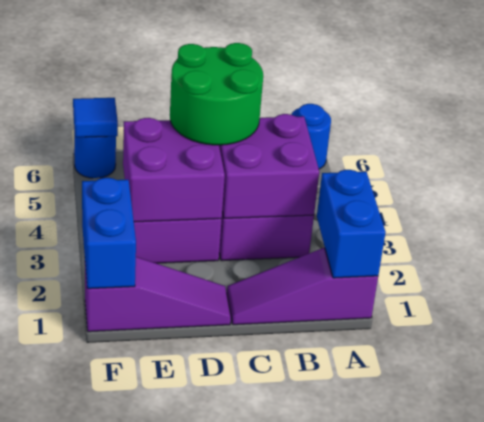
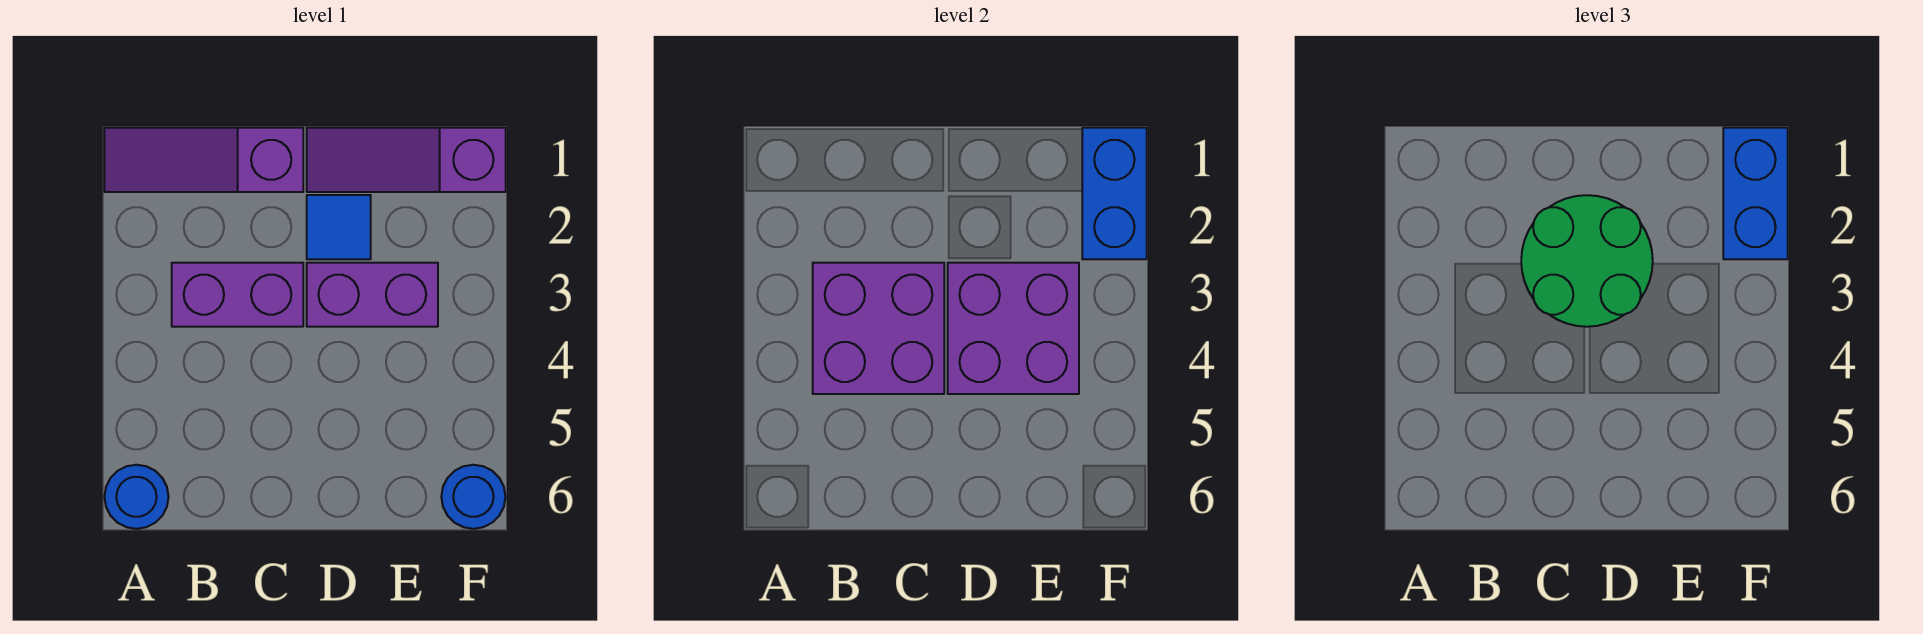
purple slope A1:C1 level 1 top A -> purple slope A1:C1 level 1 top C
blue brick A1:A2 level 2 -> blue brick F1:F2 level 3
green round brick C4:D5 level 3 -> green round brick C2:D3 level 3
blue tile F6 level 2 -> blue tile D2 level 1

